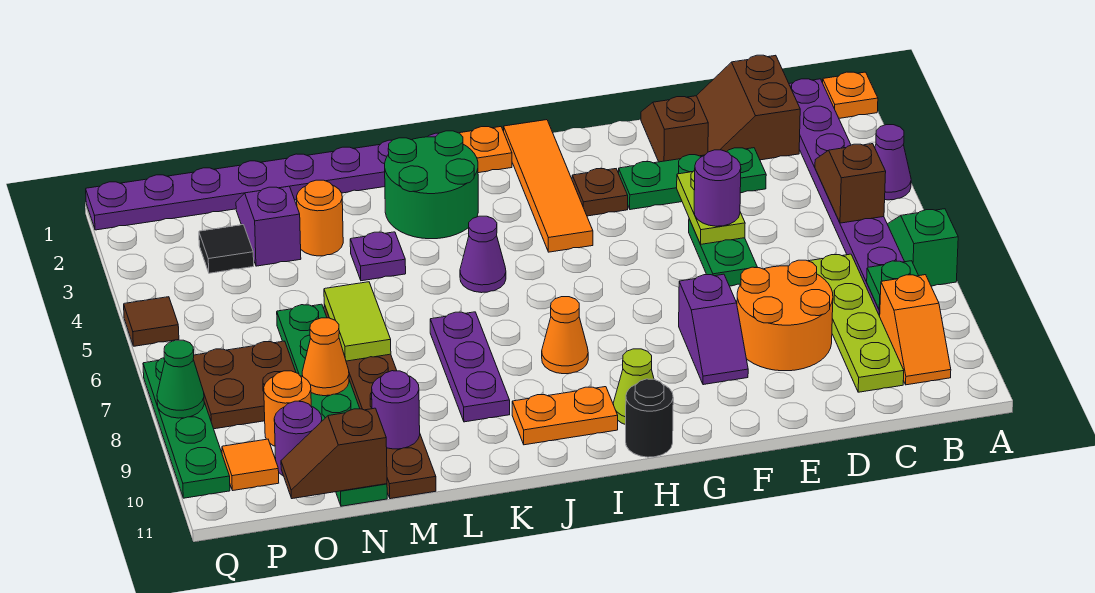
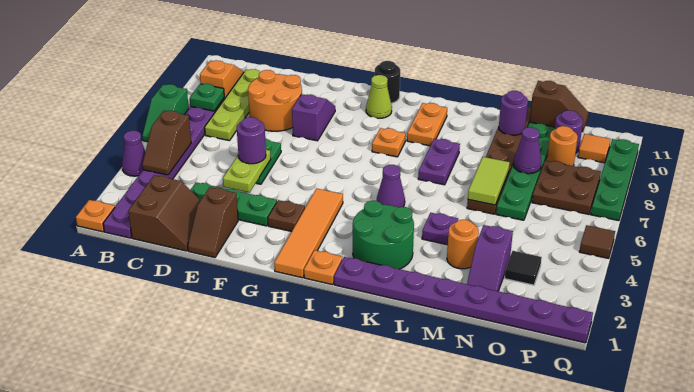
orange cone I8 level 1 -> orange plate I8 level 1
orange plate I10:J10 level 1 -> orange plate J9:J10 level 1
purple plate K7:K9 level 1 -> purple plate K7:K8 level 1
orange cone N8 level 2 -> purple cone N8 level 2
green cone Q8 level 2 -> none

